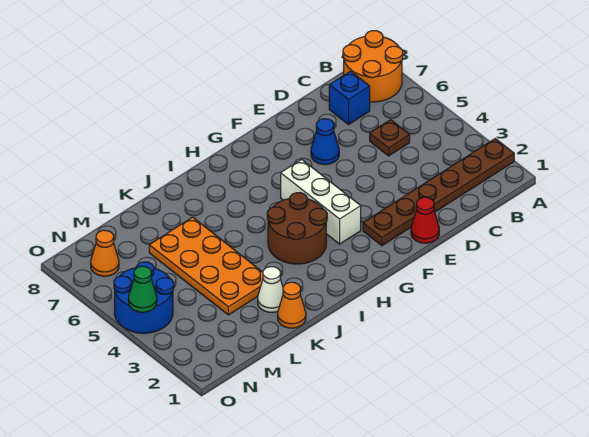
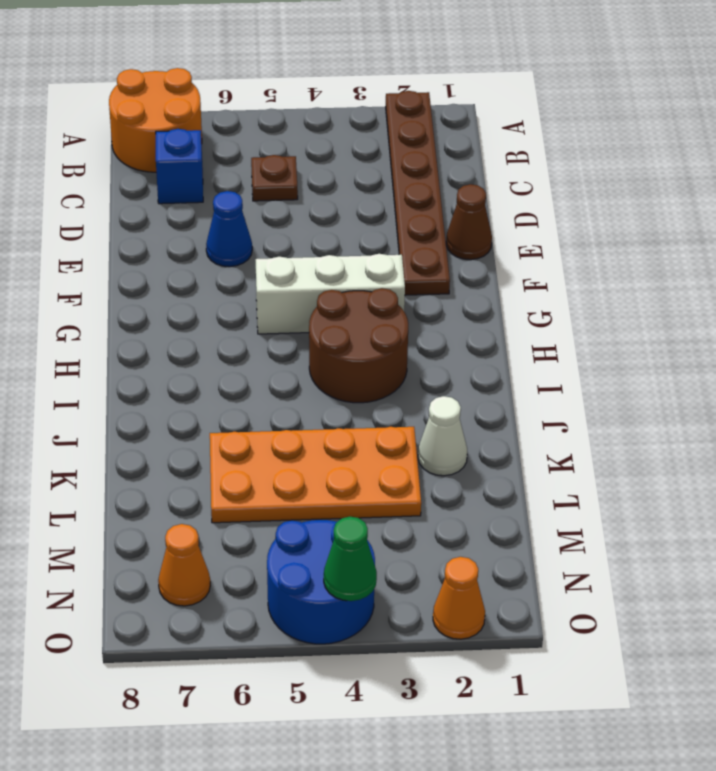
red cone E1 level 1 -> brown cone E1 level 1
orange cone K1 level 1 -> orange cone O2 level 1

